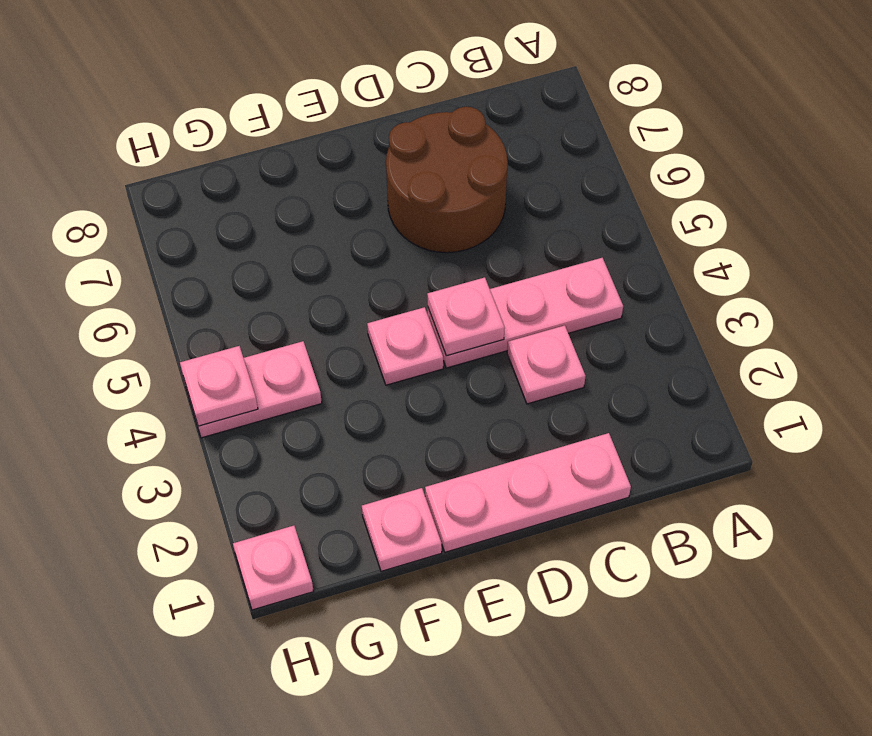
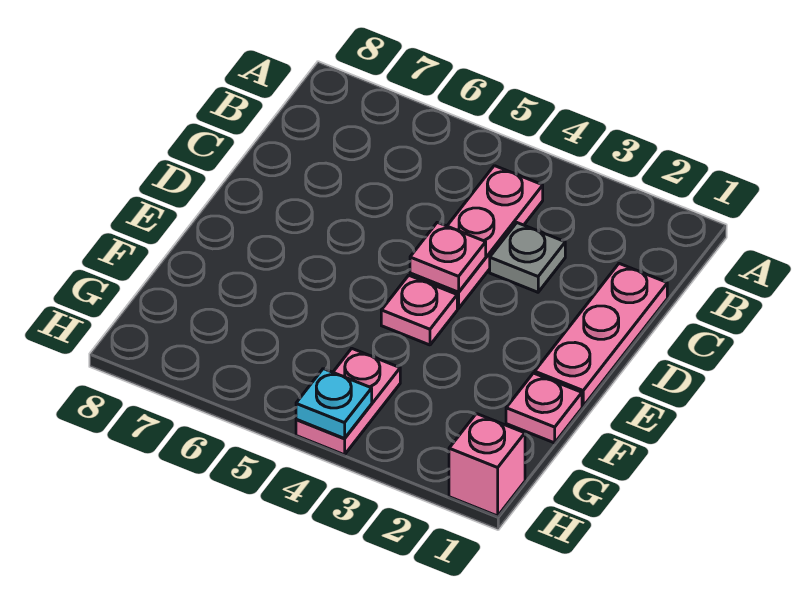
pink plate C3 level 1 -> grey plate C3 level 1
brown round brick C6:D7 level 1 -> none
pink plate H1 level 1 -> pink brick H1 level 1
pink plate H4 level 2 -> cyan plate H4 level 2

